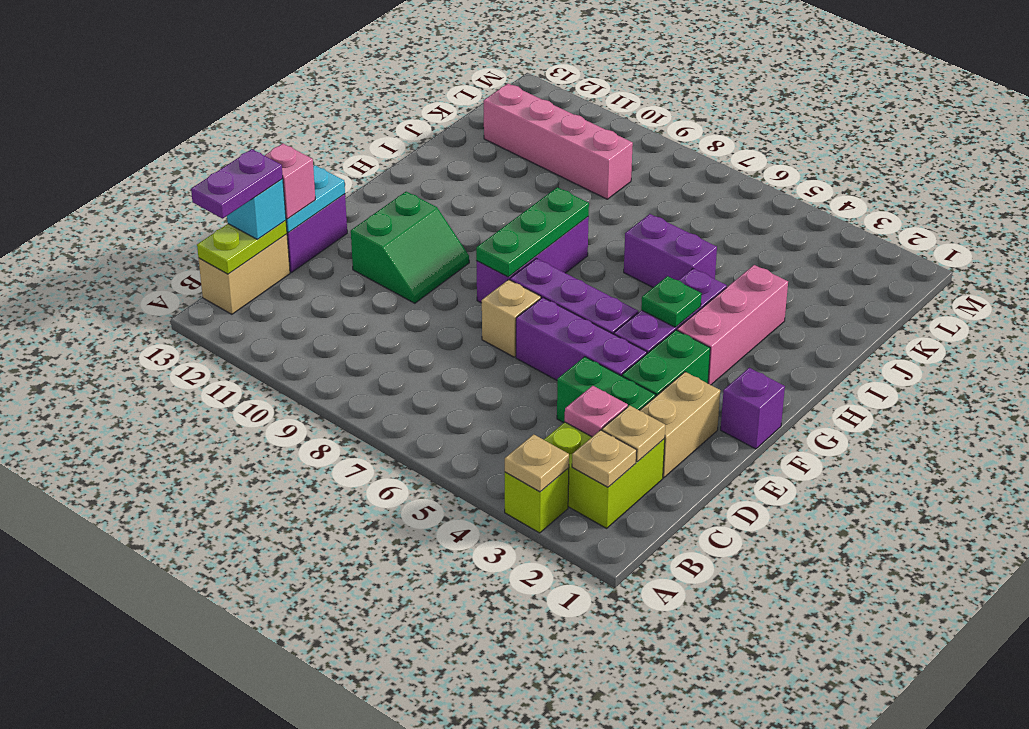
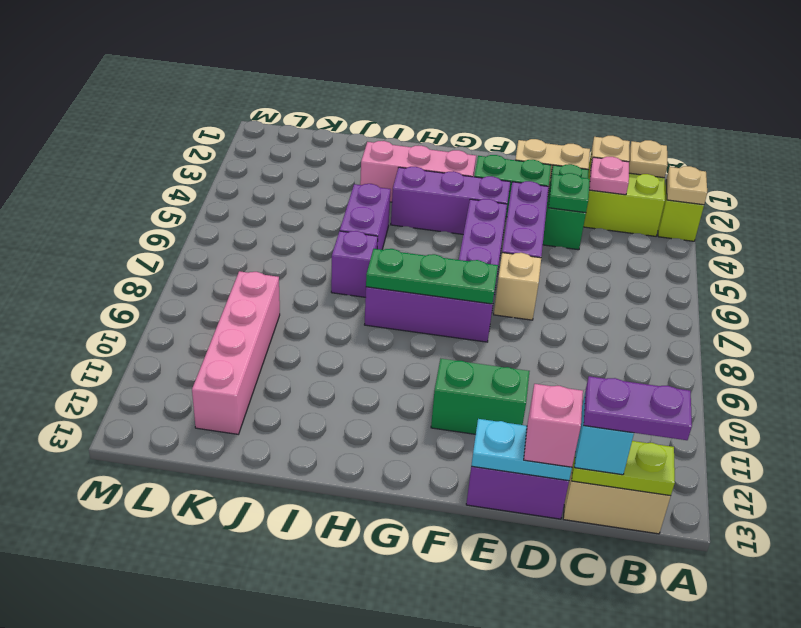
purple brick F1 level 1 -> purple brick I7 level 1
green plate G4 level 2 -> green plate D4 level 2

